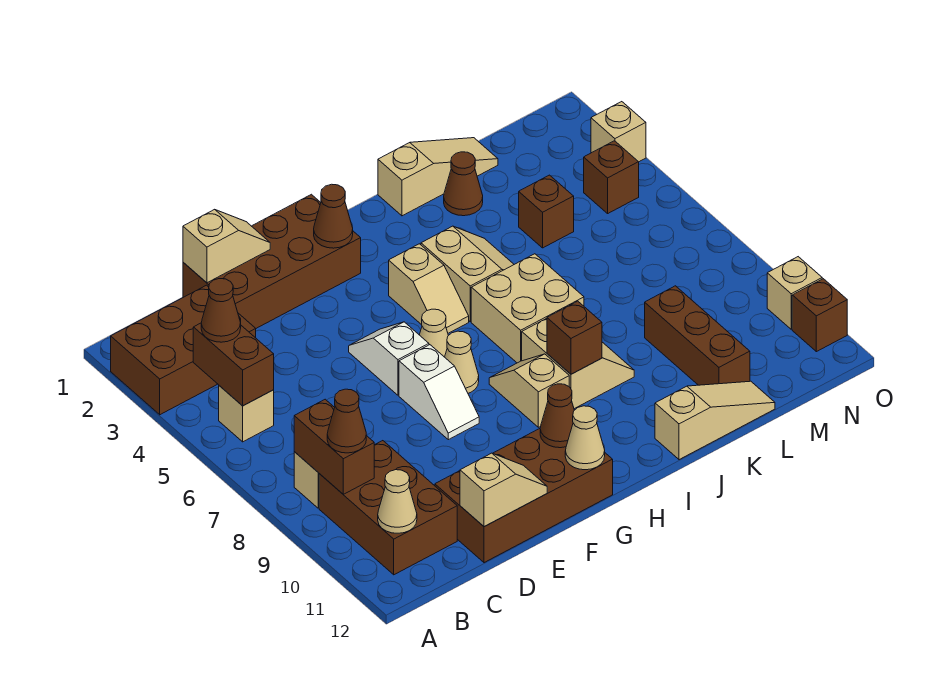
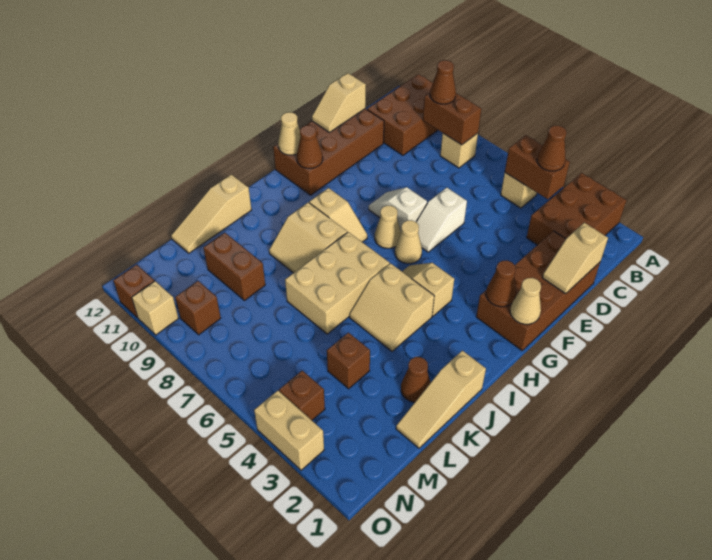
brown brick B9:C11 level 1 -> brown brick A10:C11 level 1
tan cone B11 level 2 -> tan cone G1 level 2
white slope F5:F6 level 1 top 6 -> white slope E6:F6 level 1 top E
tan brick I6:J7 level 1 -> tan brick I6:K7 level 1
brown brick I9 level 2 -> brown brick N9 level 1
brown brick L9:L11 level 1 -> brown brick L9:L10 level 1
tan brick O3 level 1 -> tan brick O3:O4 level 1

